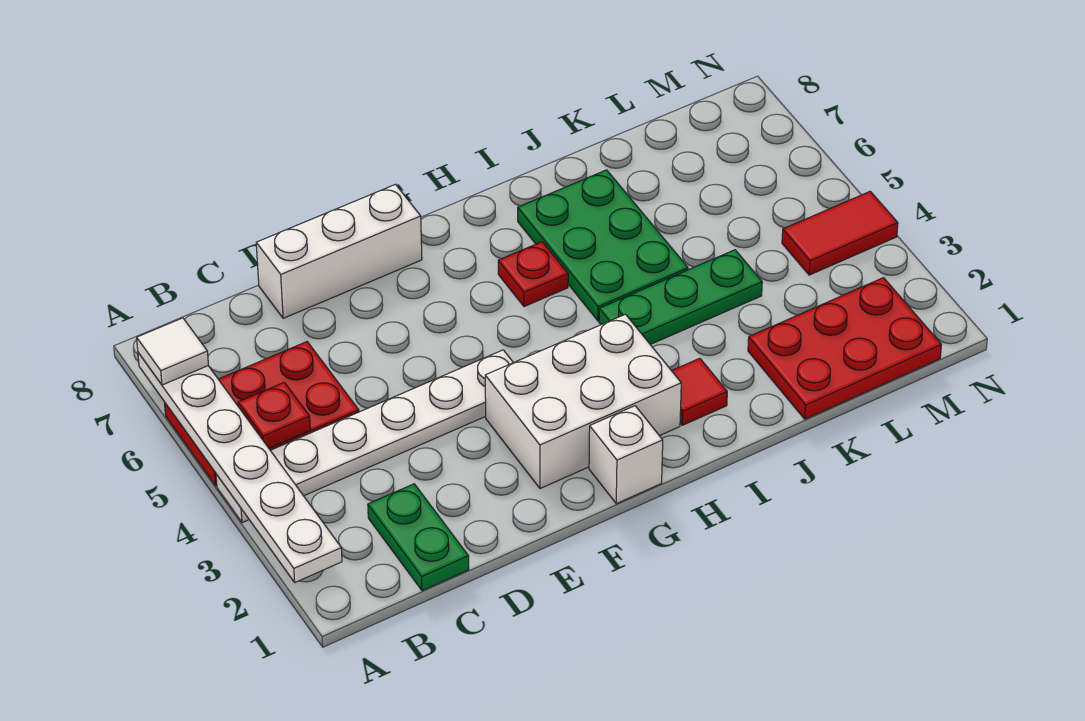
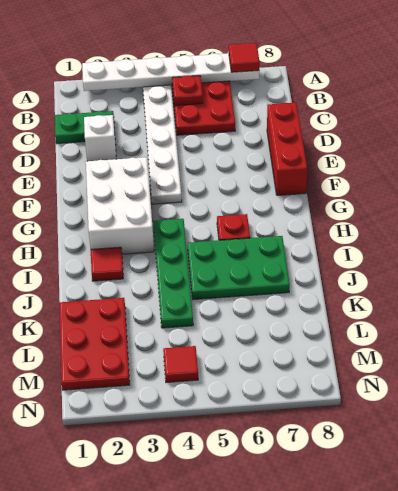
white tile A7 level 3 -> red tile A7 level 3
white brick D8:F8 level 1 -> red brick D8:F8 level 1
white brick G1 level 1 -> white brick D2 level 1
green plate I4:K4 level 1 -> green plate H4:K4 level 1
red tile M4:N4 level 1 -> red tile M4 level 1

